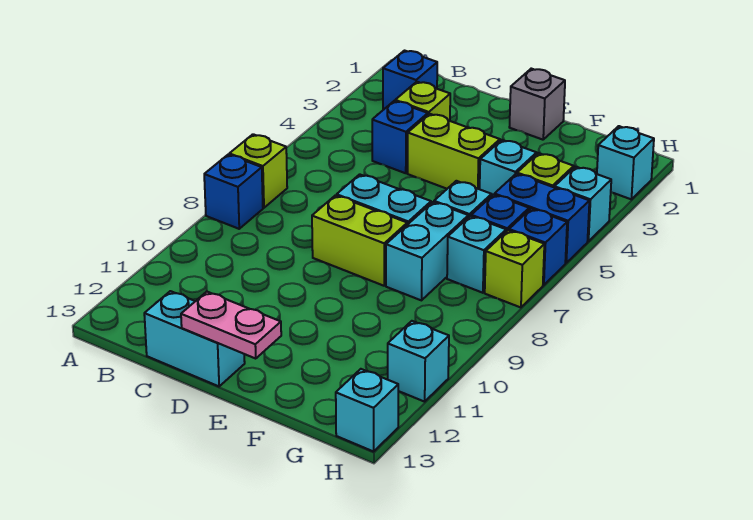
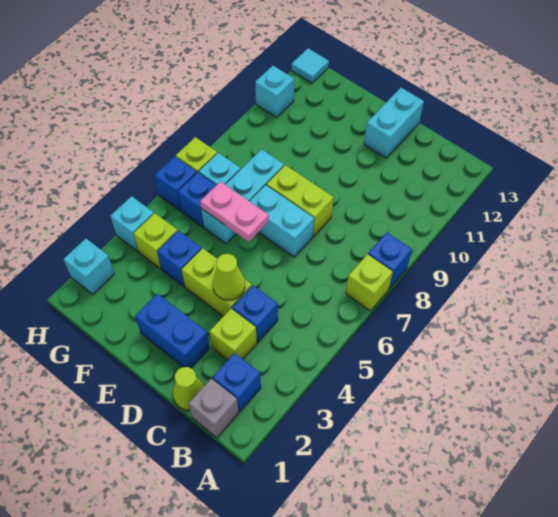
none -> lime cone C1 level 1
cyan brick C13:D13 level 1 -> cyan brick D12:D13 level 1
none -> lime cone D4 level 2
pink plate D13:E13 level 2 -> pink plate E6:F6 level 2
grey brick E1 level 1 -> grey brick B1 level 1
cyan brick F4 level 1 -> blue brick F4 level 1
blue brick G5:H5 level 1 -> blue brick D2:E2 level 1
cyan brick H13 level 1 -> cyan tile H13 level 1

